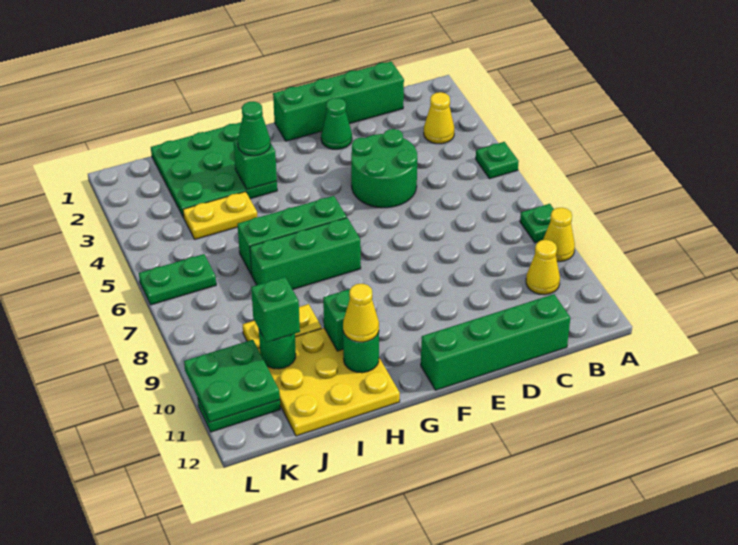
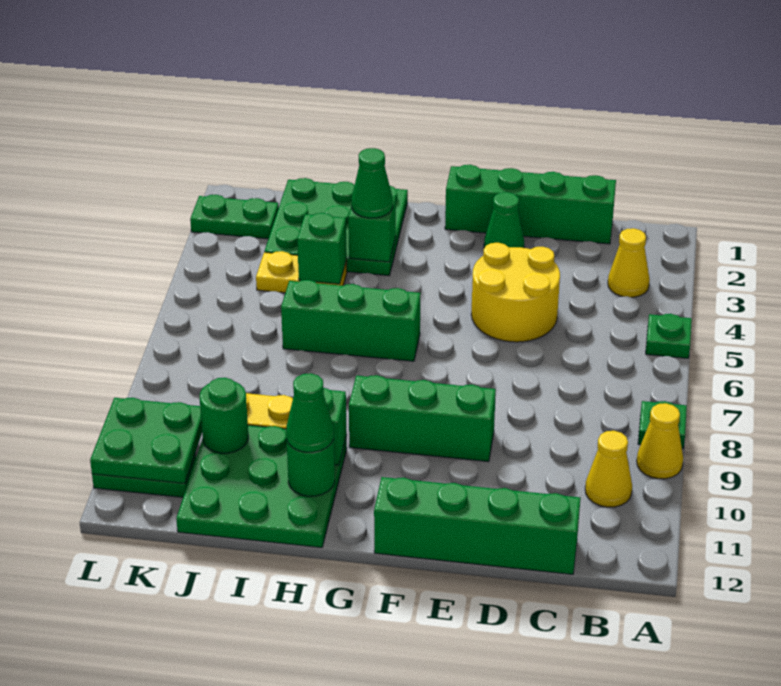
green round brick D4:E5 level 1 -> yellow round brick D4:E5 level 1
green brick G7:I7 level 1 -> green brick E9:G9 level 1
yellow plate H10:J12 level 1 -> green plate H10:J12 level 1
yellow cone H11 level 3 -> green cone H11 level 3
green brick J10 level 3 -> green brick I4 level 2
green plate K6:L6 level 1 -> green plate K2:L2 level 1

